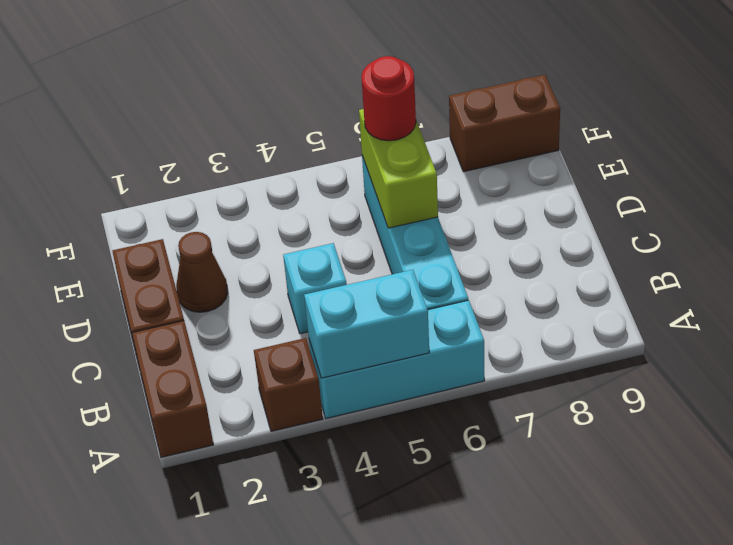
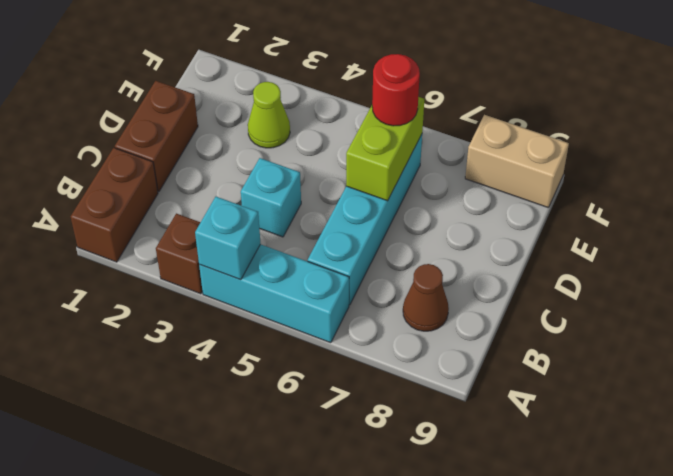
cyan brick A4:A5 level 2 -> cyan brick A4 level 2
brown cone D2 level 1 -> brown cone B8 level 1
none -> lime cone E3 level 1
brown brick F8:F9 level 1 -> tan brick F8:F9 level 1

